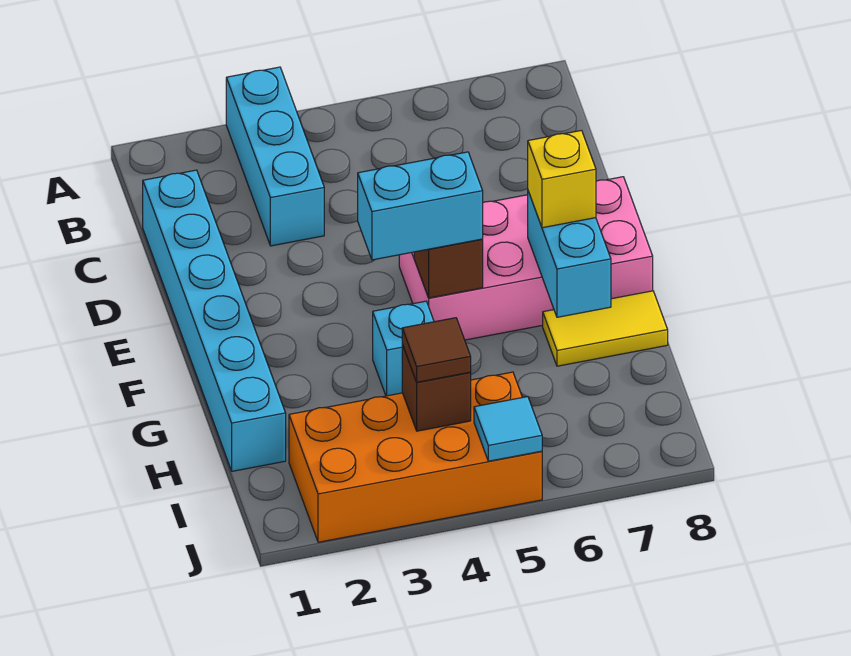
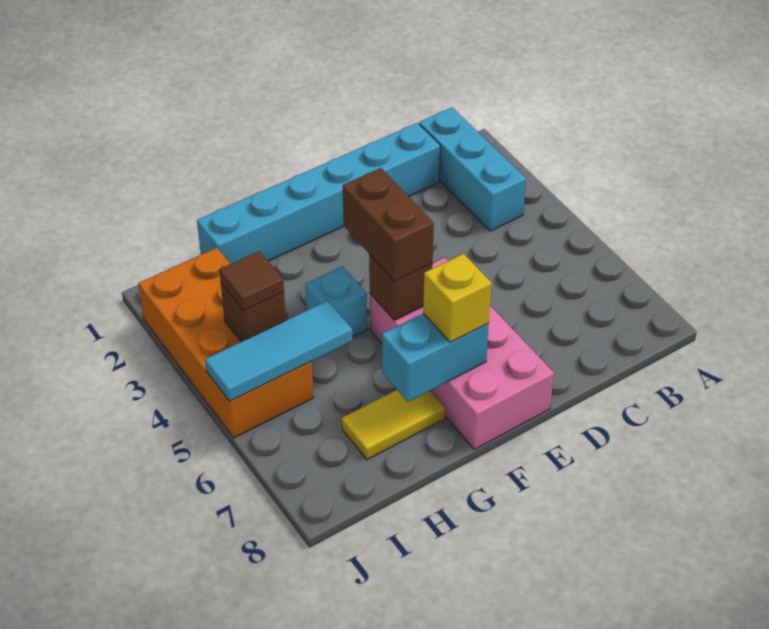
cyan brick A3:C3 level 1 -> cyan brick B1:B3 level 1
cyan brick F4:F5 level 3 -> brown brick F4:F5 level 3
yellow tile G7:G8 level 1 -> yellow tile G7:H7 level 1
cyan tile J5 level 2 -> cyan tile H5:J5 level 2

